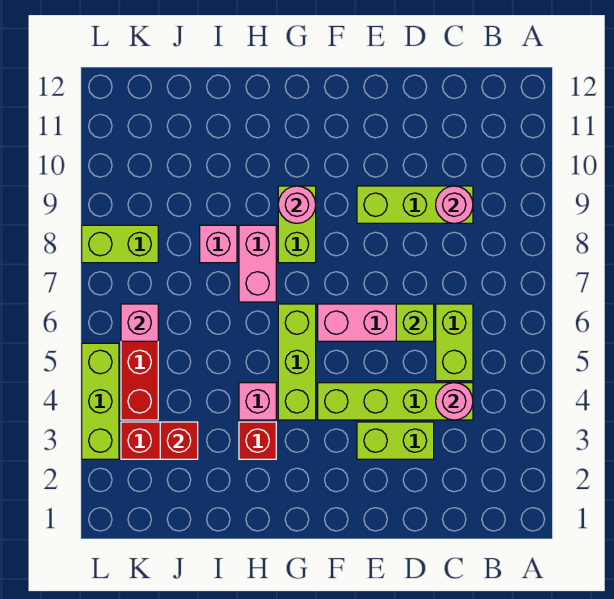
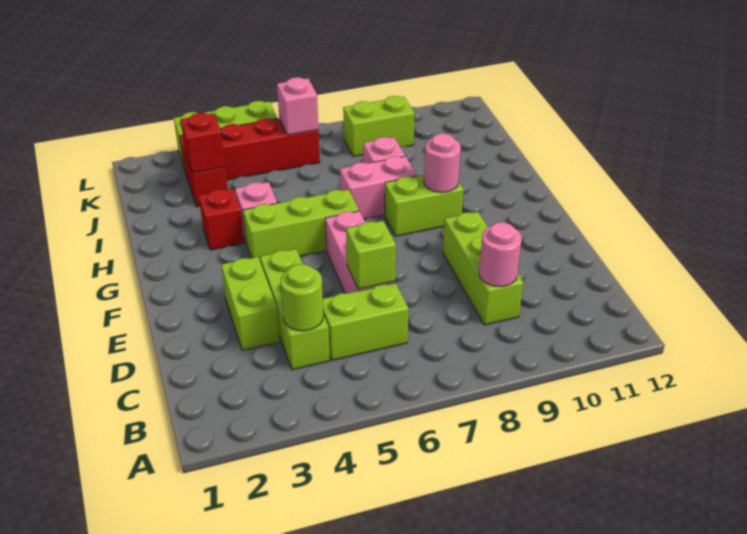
lime brick C4:F4 level 1 -> lime brick C4:E4 level 1
pink round brick C4 level 2 -> lime round brick C4 level 2
lime brick K8:L8 level 1 -> lime brick K8:K9 level 1

